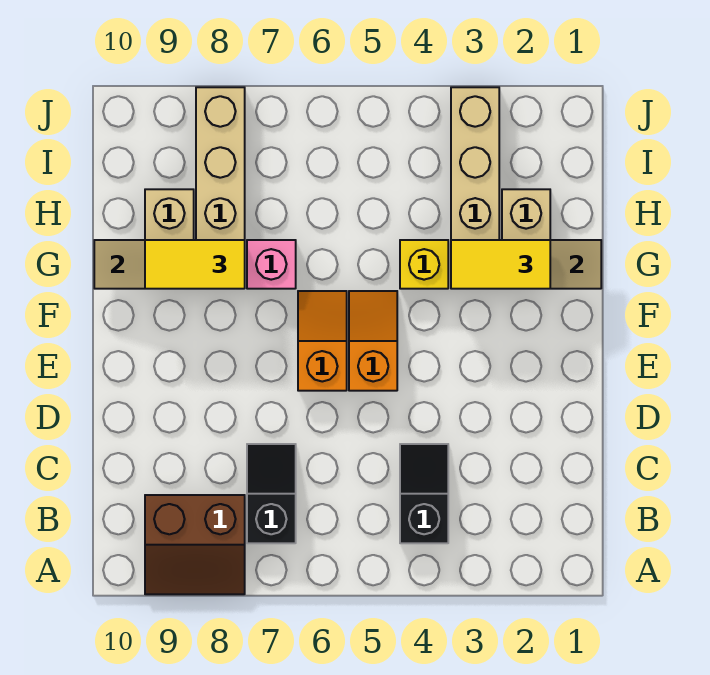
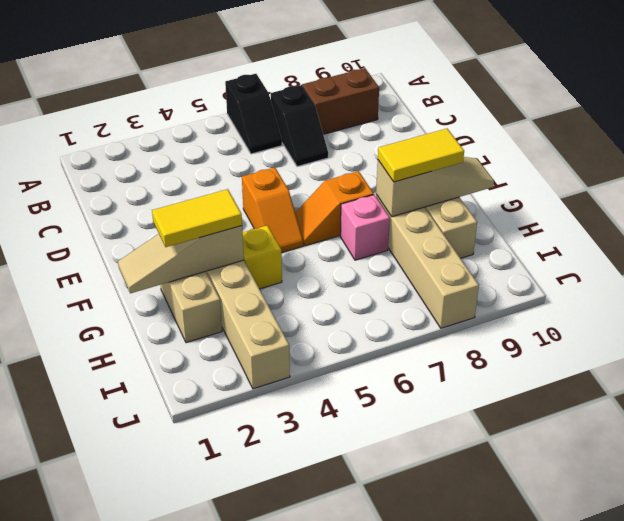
black slope B4:C4 level 1 top B -> black slope A6:B6 level 1 top A
orange slope E6:F6 level 1 top E -> orange slope F6:F7 level 1 top 7

